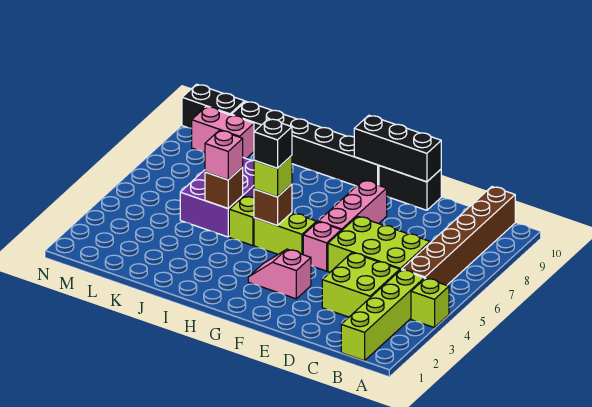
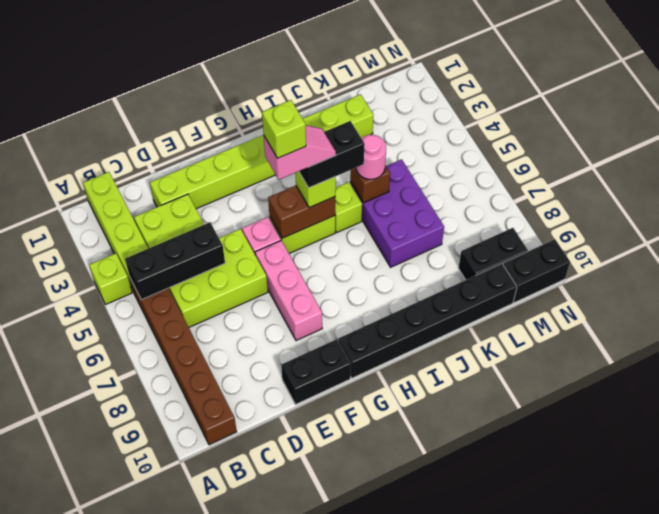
none -> lime brick D2:K2 level 1
black brick E10:G10 level 2 -> black brick B5:D5 level 2
pink slope F3:G3 level 1 top F -> pink slope G5:H5 level 5 top G
none -> lime brick G5 level 6
brown brick H5 level 2 -> brown brick G5:H5 level 2
black brick H5 level 4 -> black brick H5:I5 level 4
pink brick J5 level 3 -> pink round brick J5 level 3
pink brick L9:M9 level 1 -> black brick L9:M9 level 1

